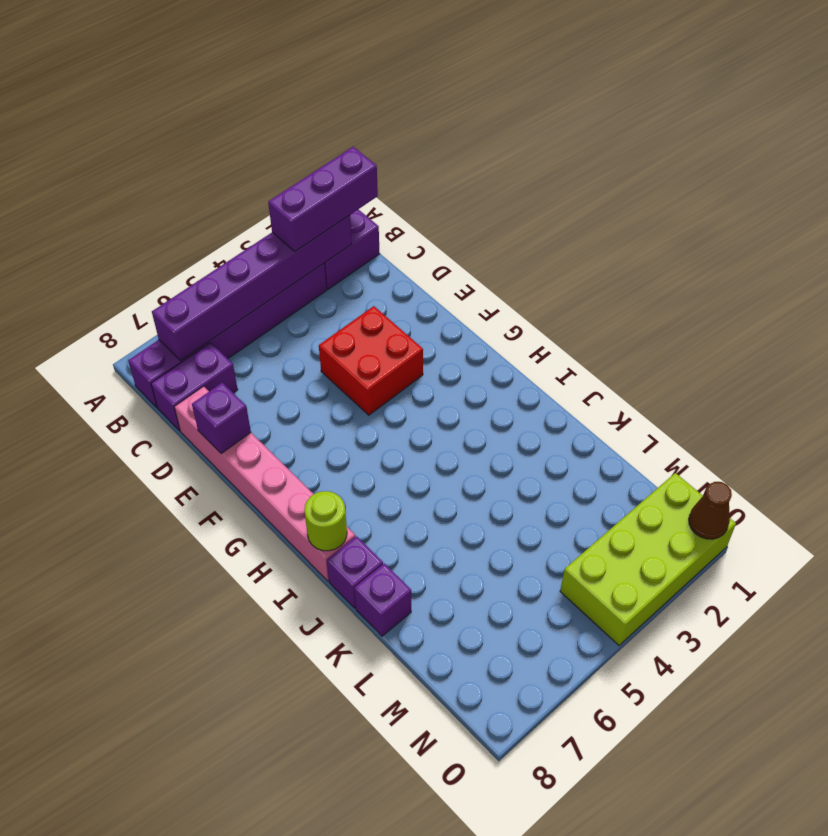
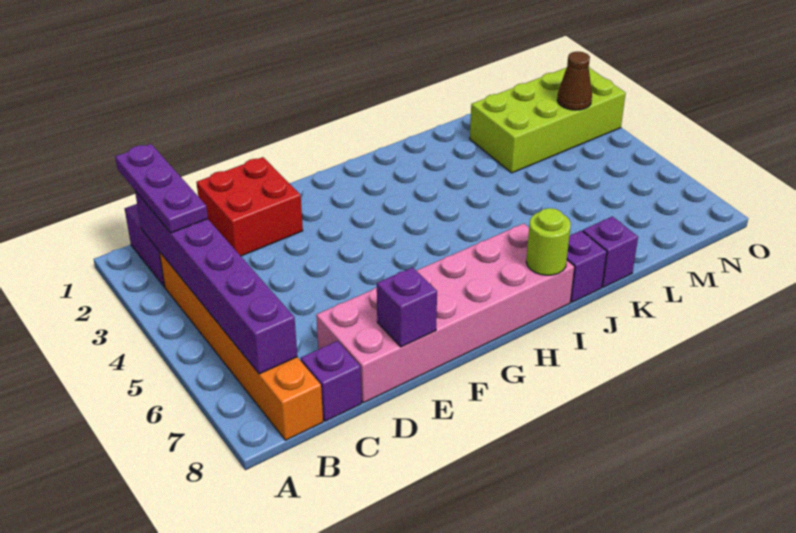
purple brick B1:B3 level 3 -> purple plate B1:B3 level 3
purple brick B3:B8 level 1 -> orange brick B3:B8 level 1
purple brick C7:C8 level 1 -> purple brick C8 level 1
pink brick D8:I8 level 1 -> pink brick D7:I8 level 1
red brick E3:F4 level 1 -> red brick D1:E2 level 1
lime brick N1:O4 level 1 -> lime brick L2:O3 level 1
brown cone O1 level 2 -> brown cone N3 level 2

